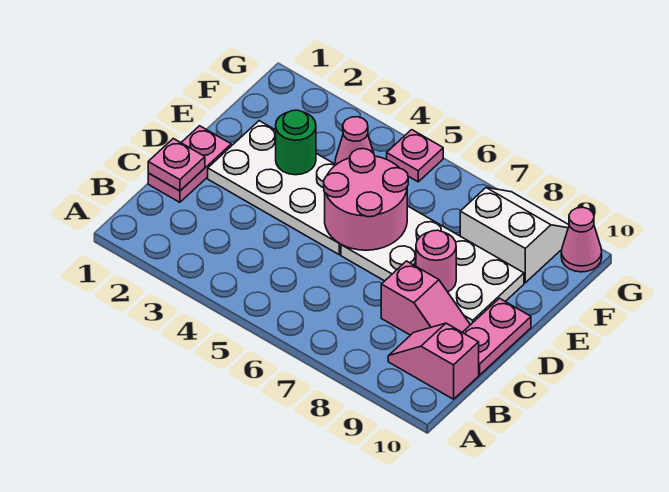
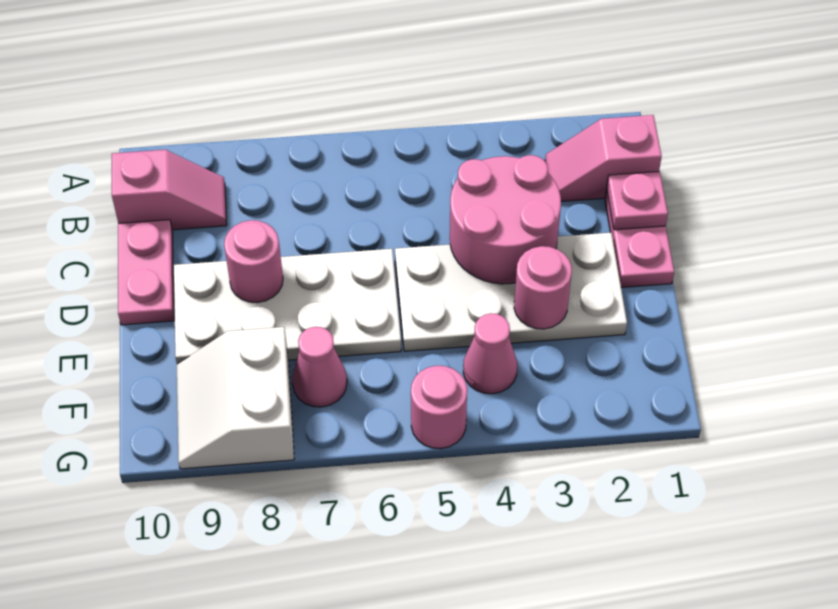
pink slope C8:C9 level 1 top 8 -> pink slope B1:B2 level 1 top 1
pink round brick D5:E6 level 2 -> pink round brick C3:D4 level 2
green round brick E3 level 2 -> pink round brick E3 level 2
white slope F8:G9 level 1 top F -> white slope F8:G9 level 1 top 8
pink plate G5 level 1 -> pink round brick G5 level 1
pink cone G10 level 1 -> pink cone F7 level 1

